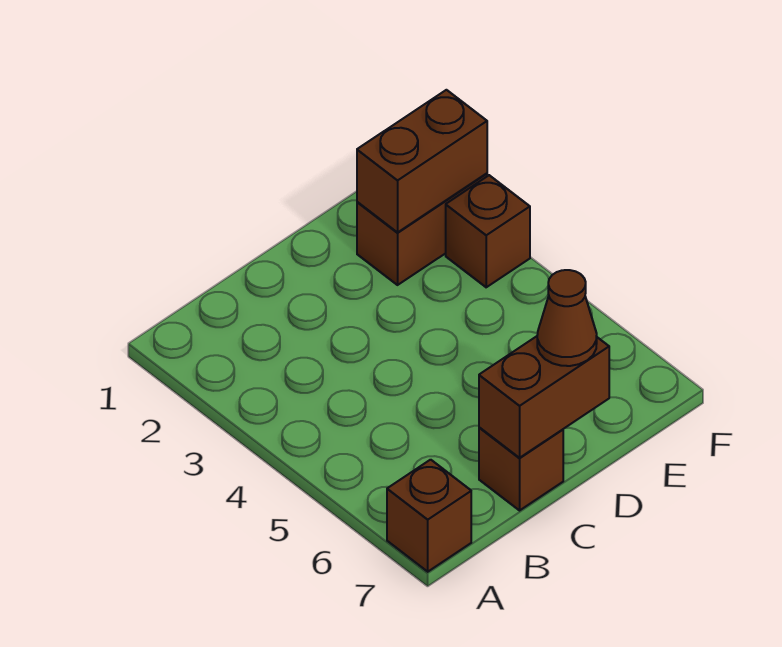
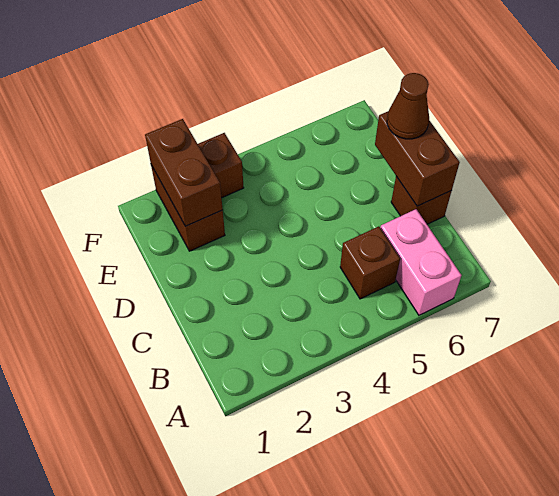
none -> pink brick A6:B6 level 1
brown brick A7 level 1 -> brown brick B5 level 1

